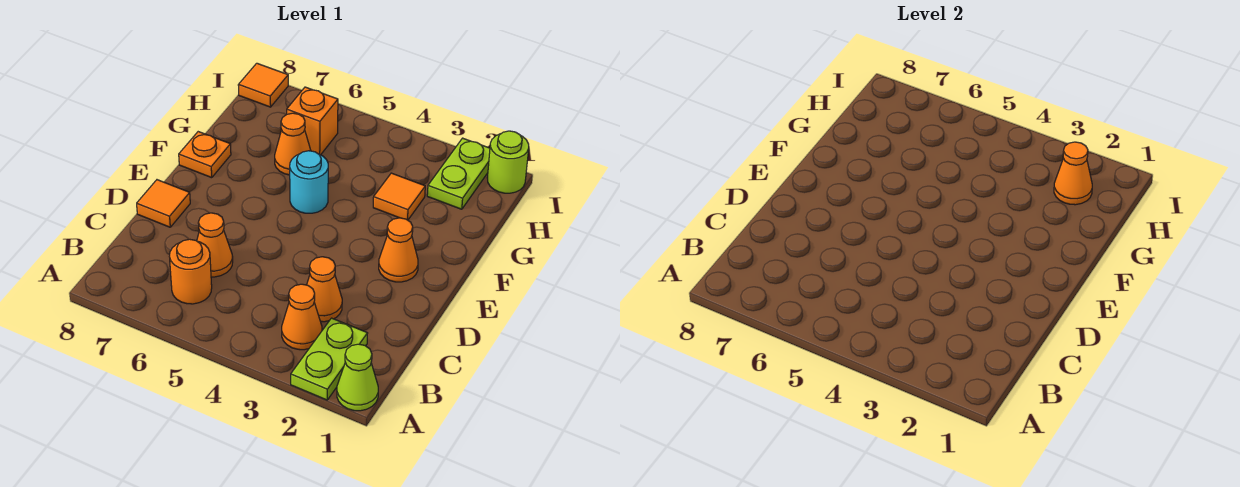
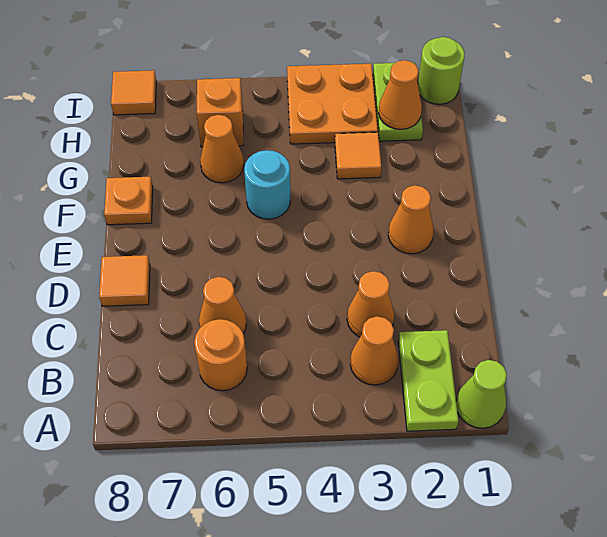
none -> orange plate H3:I4 level 1

